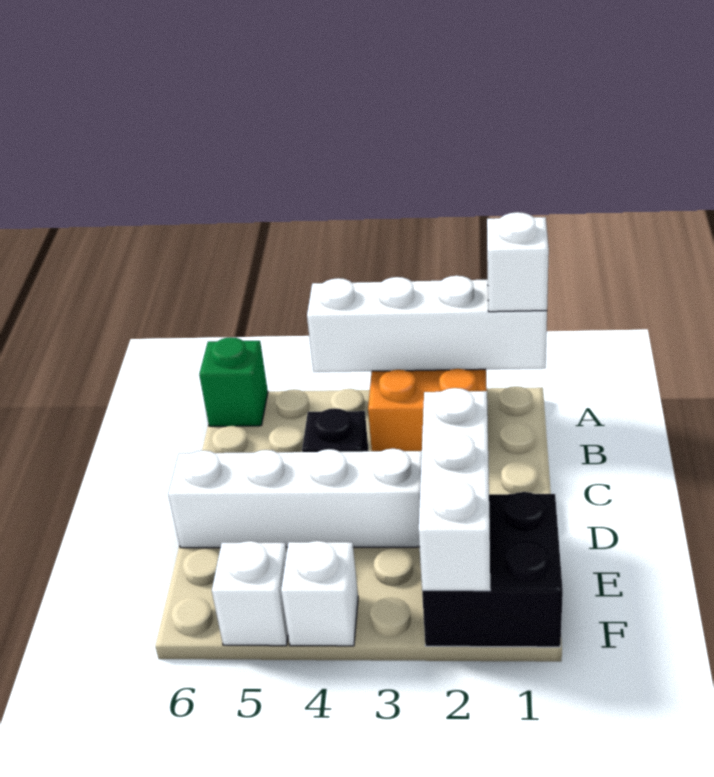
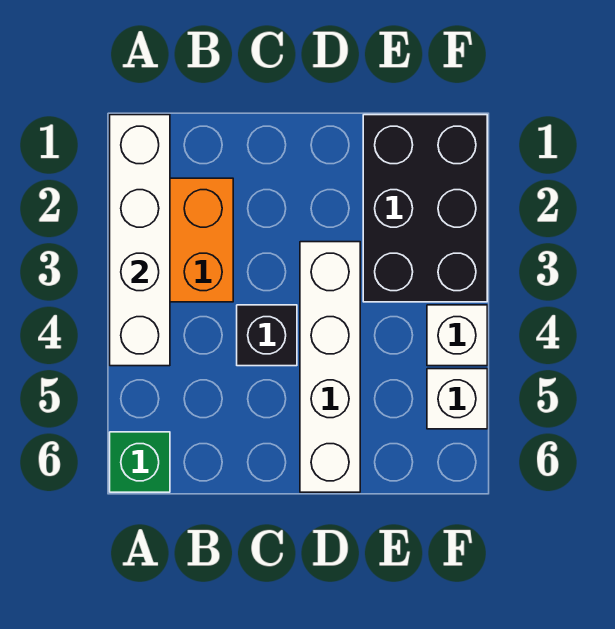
white brick A1 level 3 -> none
white brick D2:F2 level 2 -> none
black brick E1:F2 level 1 -> black brick E1:F3 level 1

